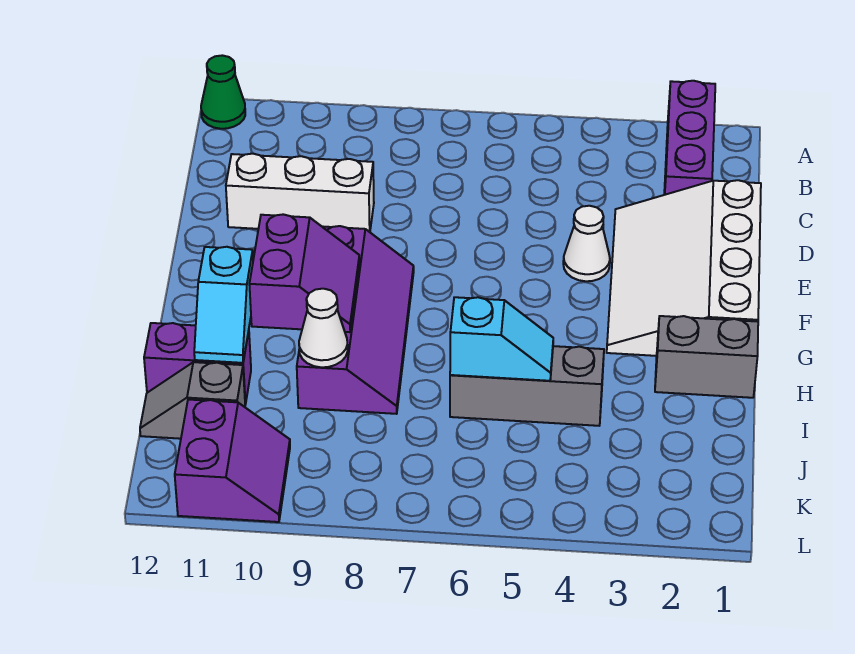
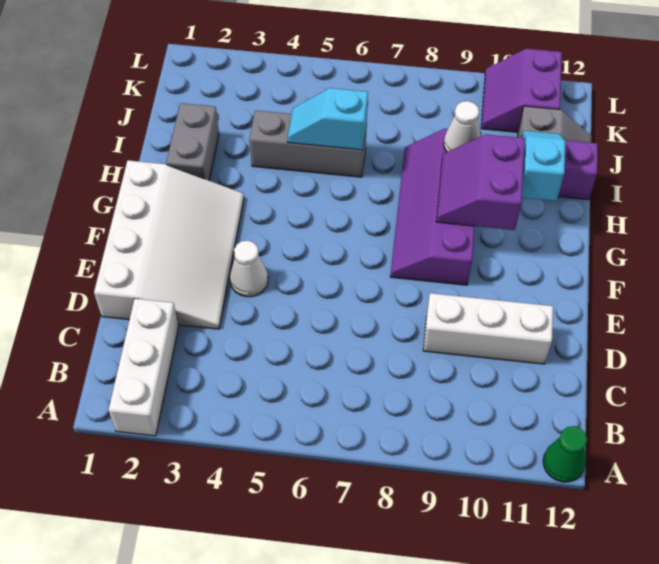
purple brick A2:C2 level 1 -> white brick A2:C2 level 1
grey brick H1:H2 level 1 -> grey brick H2:I2 level 1

